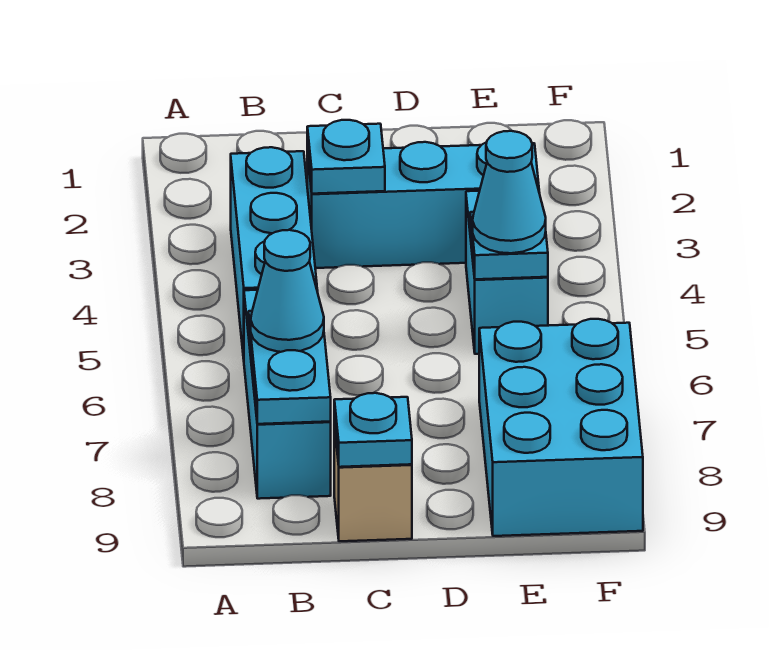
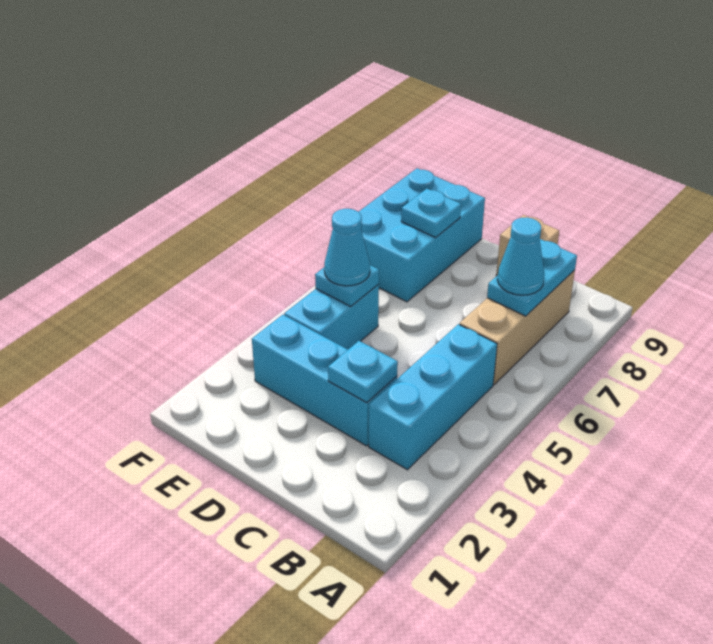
cyan brick B6:B8 level 1 -> tan brick B6:B8 level 1
cyan plate C9 level 2 -> cyan plate E8 level 2

